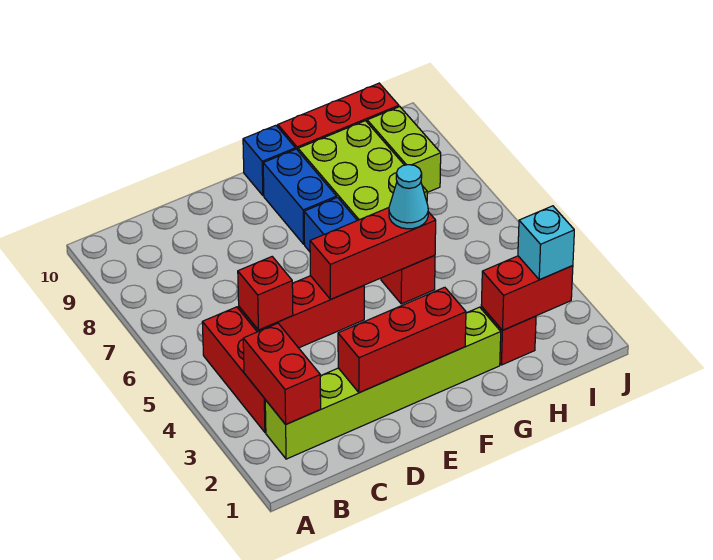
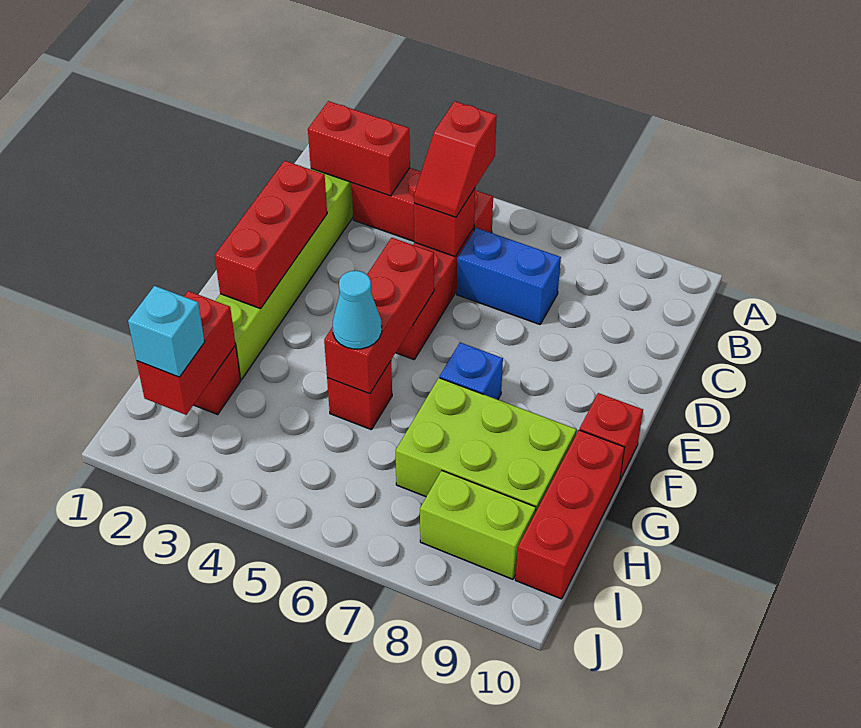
none -> red slope B5:C5 level 3 top B
blue brick F8:F9 level 1 -> blue brick C6:C7 level 1
blue brick F10 level 1 -> red brick F10 level 1

